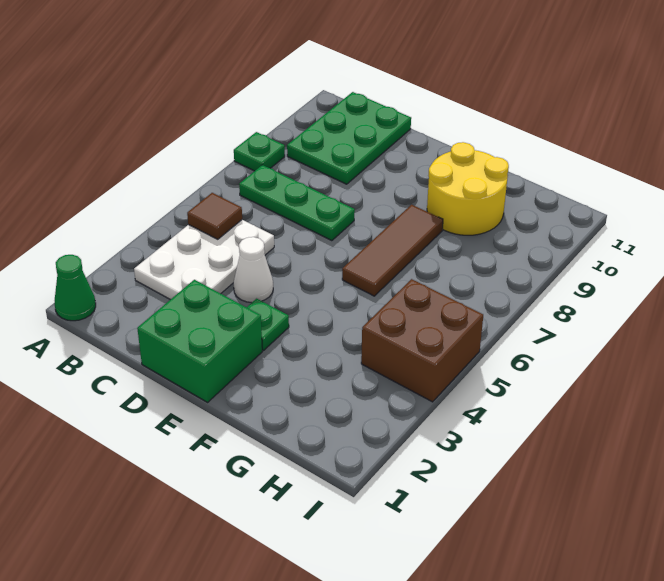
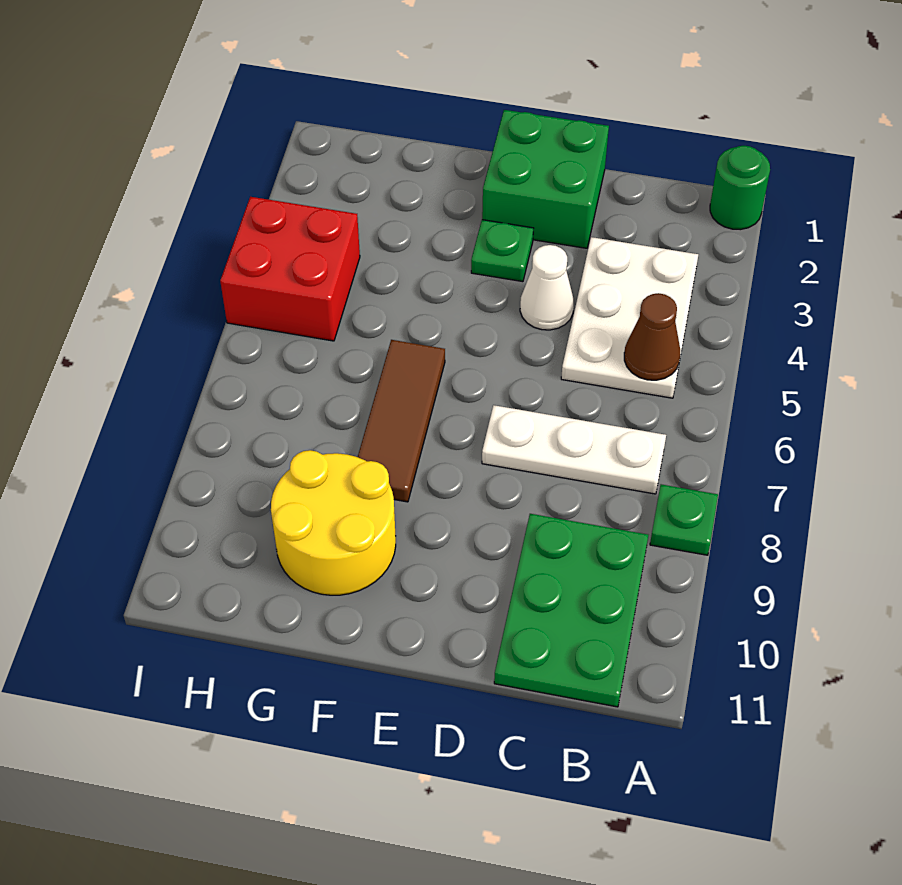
green cone A1 level 1 -> green round brick A1 level 1
brown tile B5 level 2 -> brown cone B5 level 2
green plate B7:D7 level 1 -> white plate B7:D7 level 1
brown brick H4:I5 level 1 -> red brick H4:I5 level 1

